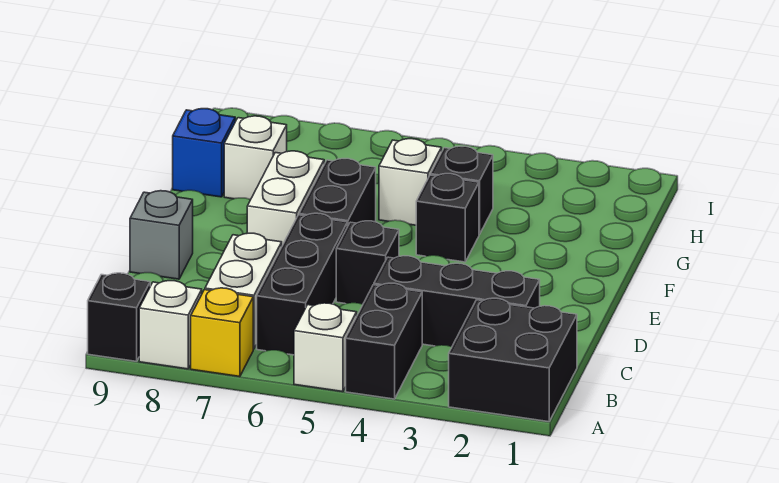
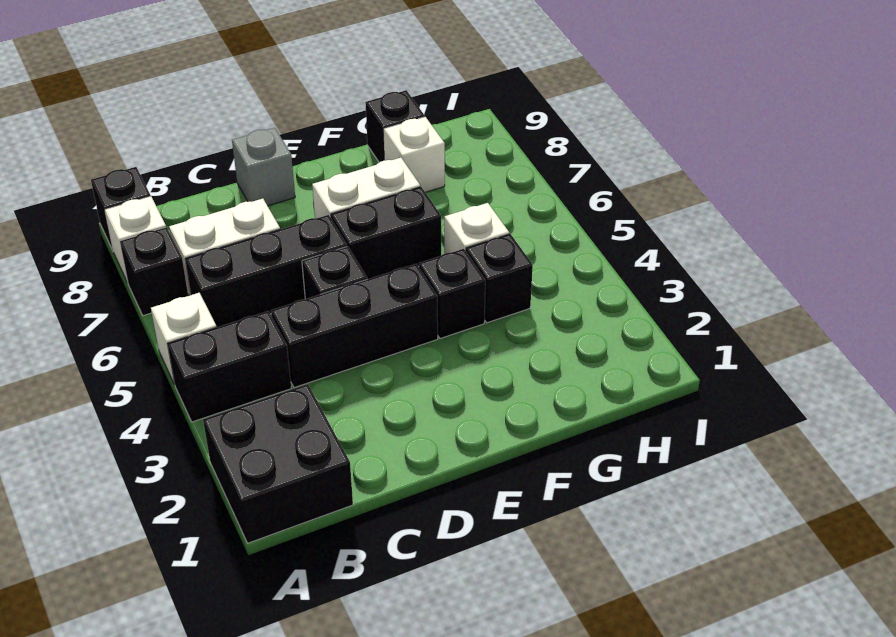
yellow brick A7 level 1 -> black brick A7 level 1
black brick C2:C4 level 1 -> black brick C4:E4 level 1
blue brick G9 level 1 -> black brick G9 level 1

